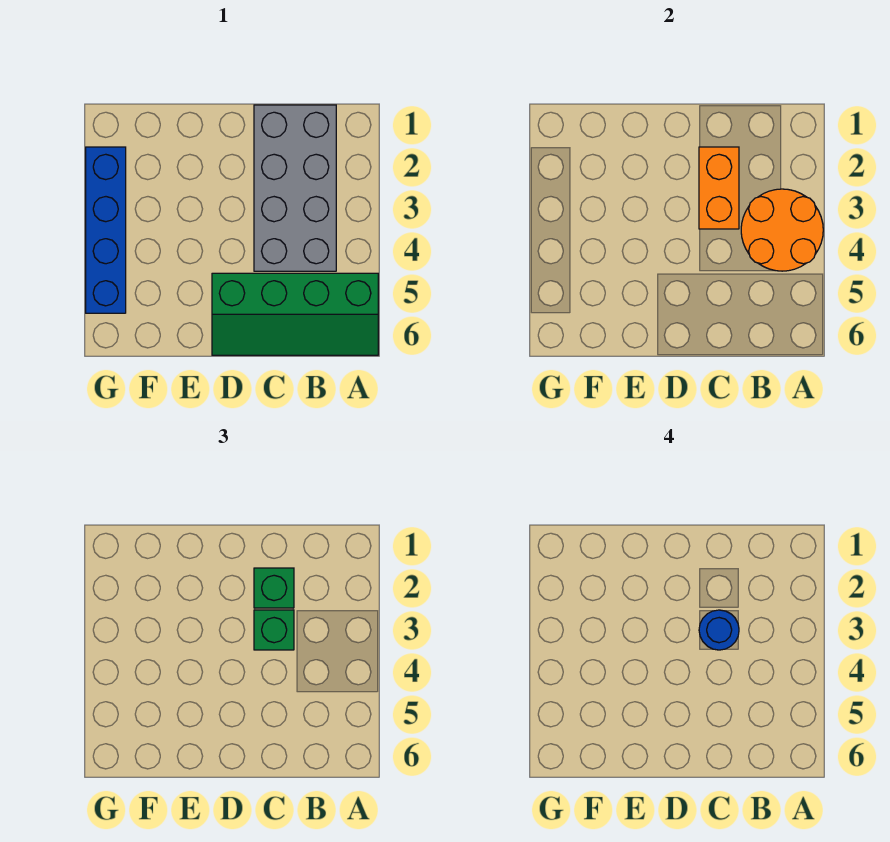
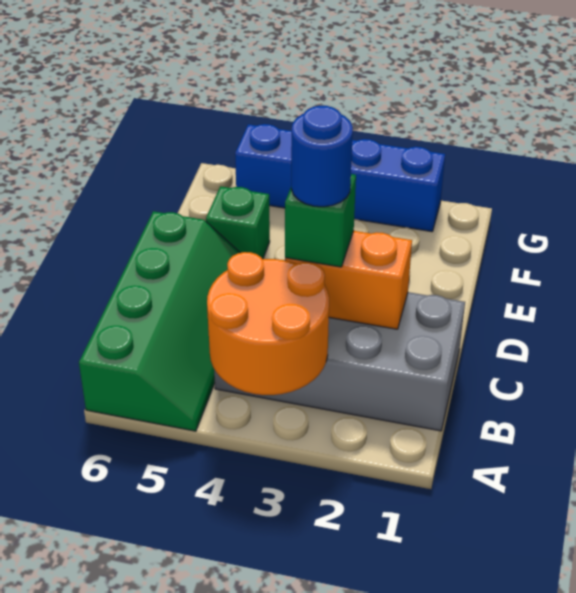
green slope A5:D6 level 1 top 5 -> green slope A5:D6 level 1 top 6
green brick C2 level 3 -> green brick E5 level 1

